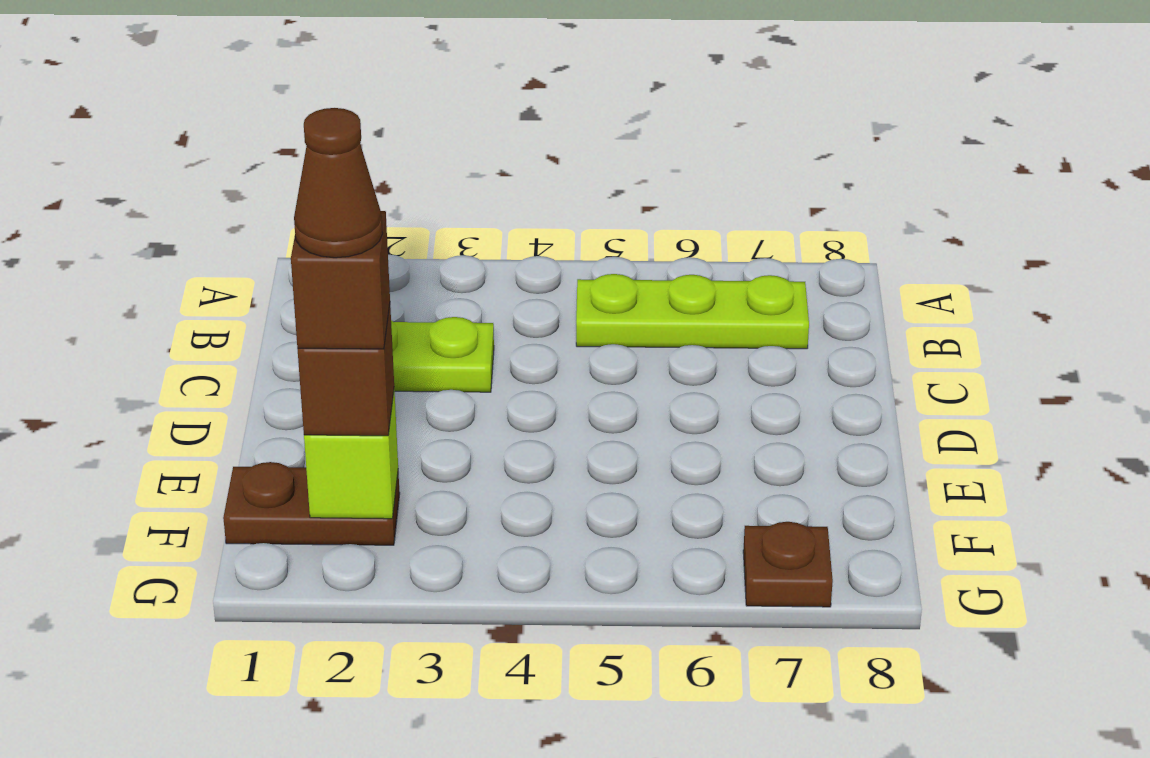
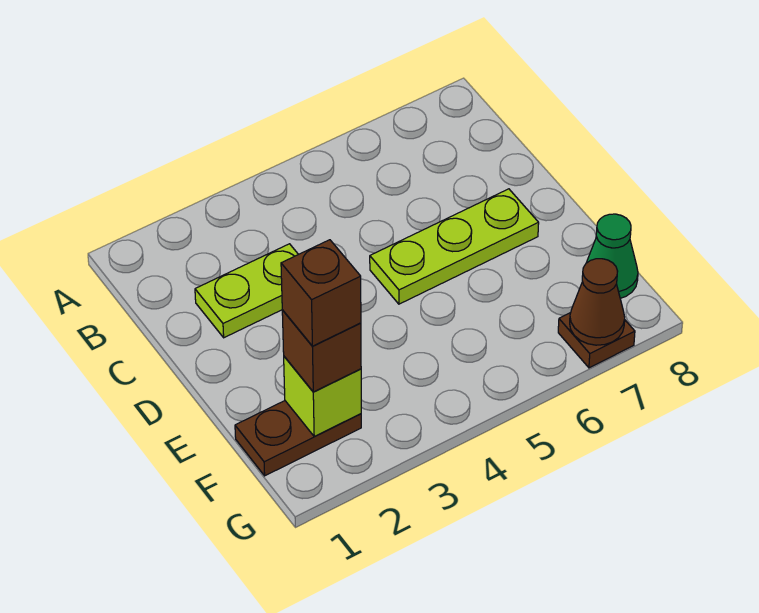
lime plate B5:B7 level 1 -> lime plate D5:D7 level 1
brown cone F2 level 5 -> brown cone G7 level 2
none -> green cone F8 level 1

